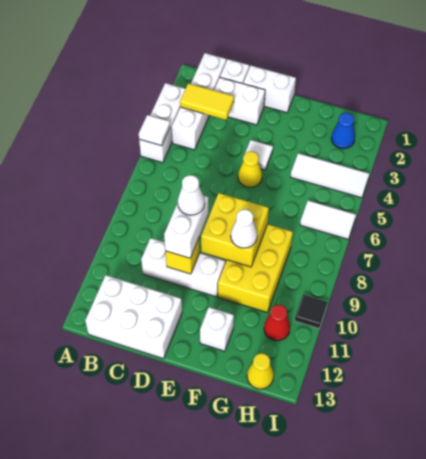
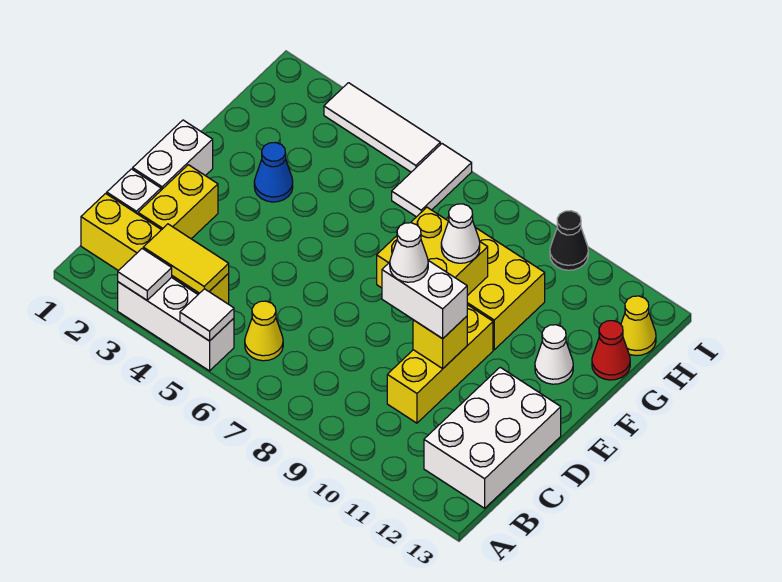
white brick B1:B4 level 1 -> yellow brick B1:B4 level 1
yellow tile B3:C3 level 2 -> yellow tile B3:B4 level 2
white brick C2:D2 level 1 -> yellow brick C2:D2 level 1
white brick C10:E10 level 1 -> yellow brick C10:E10 level 1
white tile E4 level 1 -> white tile A3 level 2
yellow cone E5 level 1 -> yellow cone B6 level 1
white brick F12 level 1 -> white cone F12 level 1
white tile G4:I4 level 1 -> white tile I3:I5 level 1
blue cone H2 level 1 -> blue cone F3 level 1
red cone H11 level 1 -> red cone G13 level 1
black tile I10 level 1 -> black cone I10 level 1

